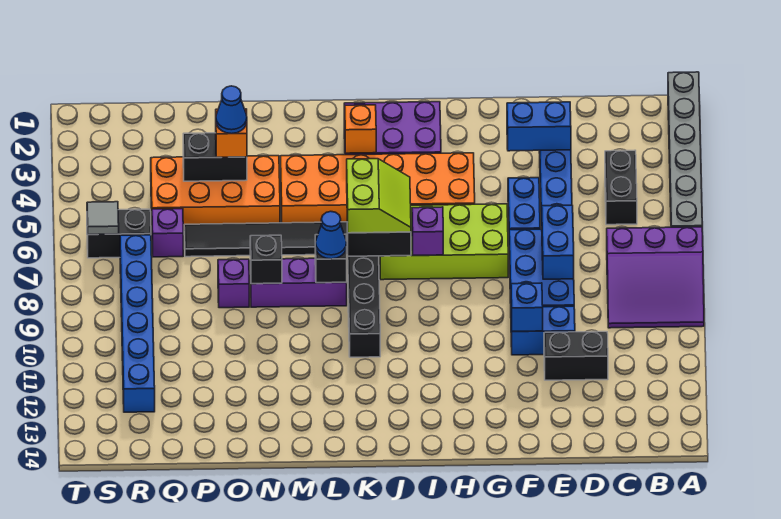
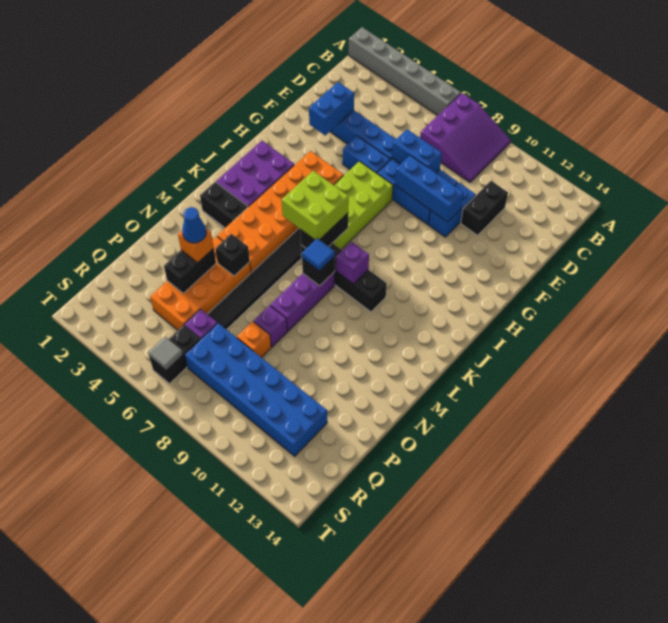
black brick C4:C5 level 1 -> black brick L2:L3 level 1
blue brick F10 level 2 -> blue brick F8:F10 level 2
purple brick I7 level 2 -> purple brick K9 level 2
lime slope J6:K7 level 3 top K -> lime brick J6:K7 level 3
orange brick K3 level 2 -> orange brick P8 level 1
blue cone L8 level 3 -> blue tile L8 level 3
black brick N8 level 2 -> black brick N5 level 2
blue brick R7:R12 level 1 -> blue brick Q7:R12 level 1

